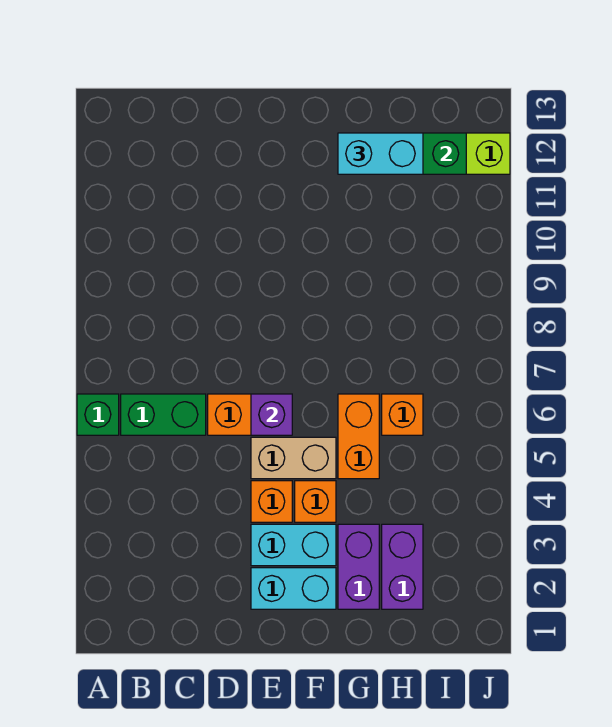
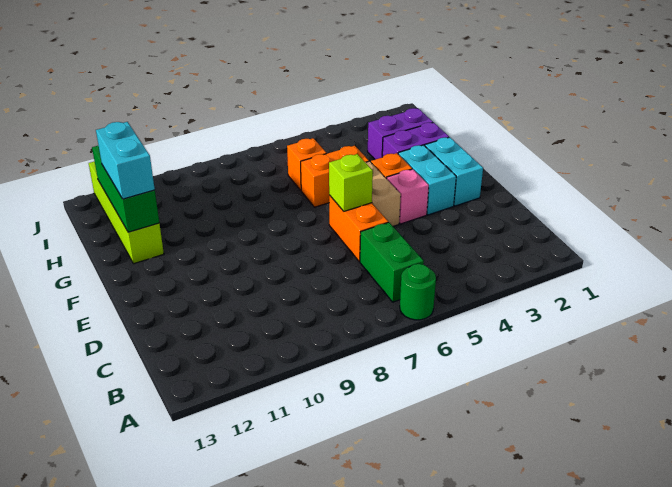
green brick A6 level 1 -> green round brick A6 level 1
orange brick E4 level 1 -> pink brick E4 level 1
purple brick E6 level 2 -> lime brick E6 level 2

